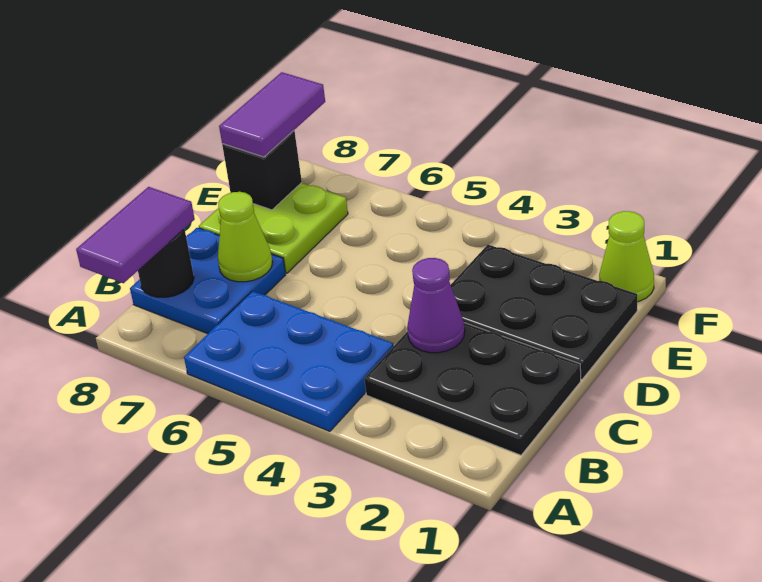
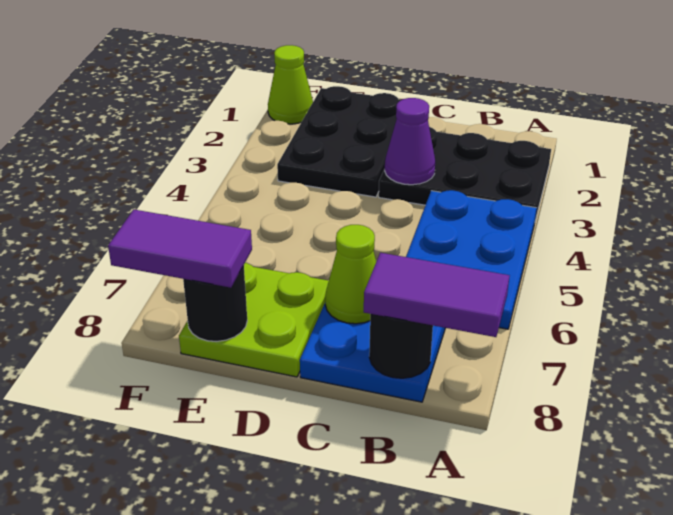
black plate B1:C3 level 1 -> black plate A2:C3 level 1
black brick E8 level 2 -> black round brick E8 level 2

